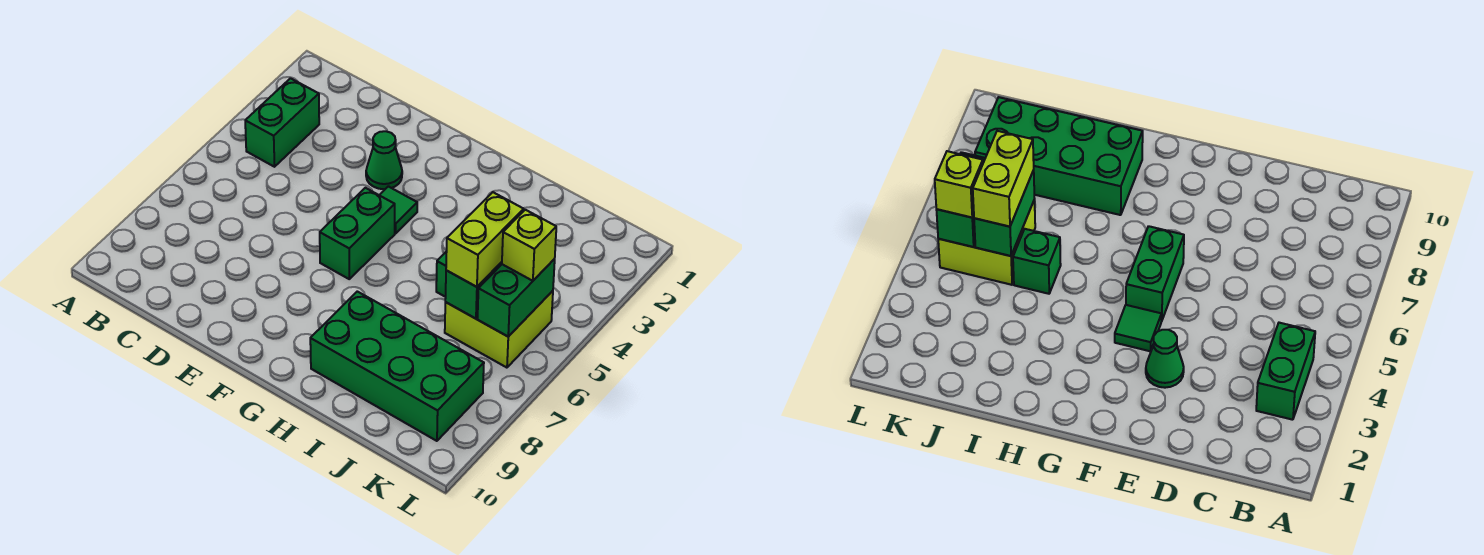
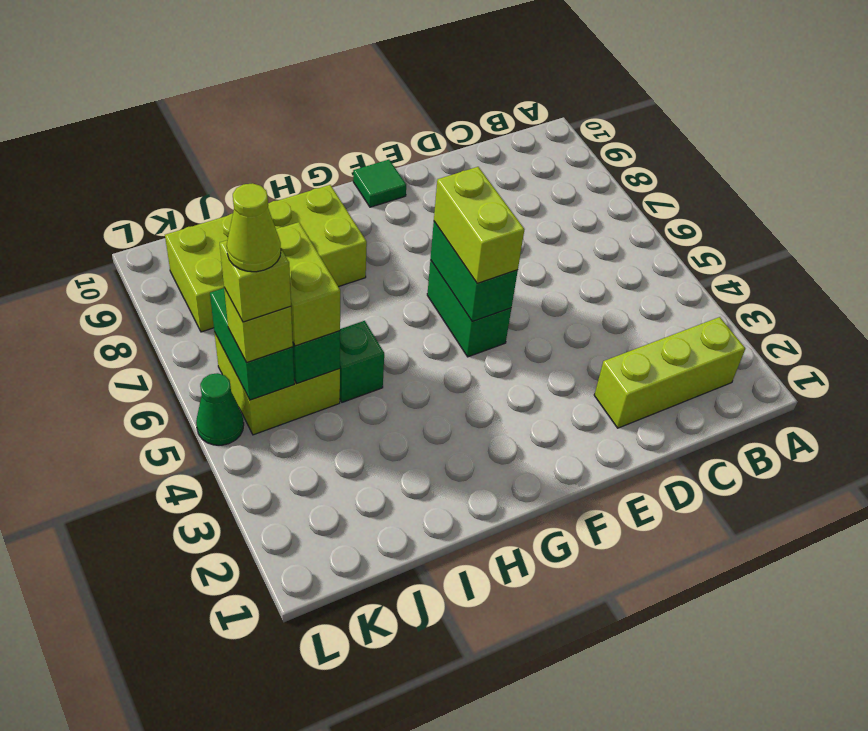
none -> lime brick B2:D2 level 1
green brick B3:B4 level 1 -> green brick F5:F6 level 2
green cone E3 level 1 -> green cone L5 level 1
green tile F4 level 1 -> green tile F10 level 1
none -> lime brick F5:F6 level 3
green brick H8:K9 level 1 -> lime brick H8:K9 level 1
none -> lime brick K5 level 4
none -> lime cone K5 level 5

